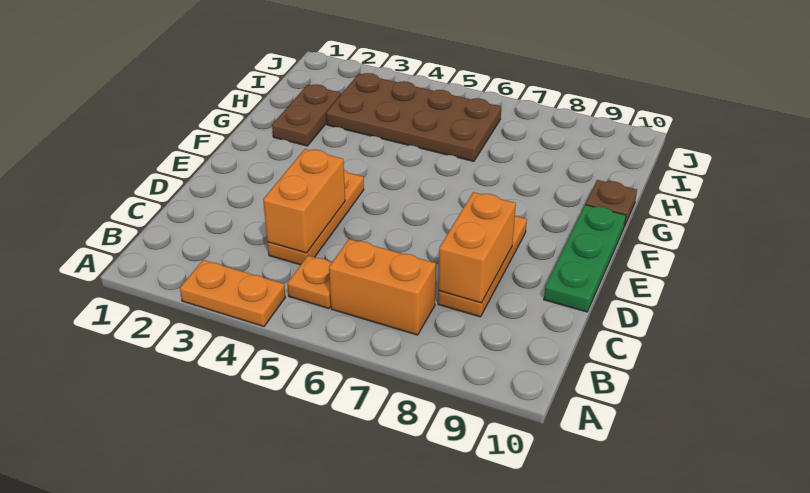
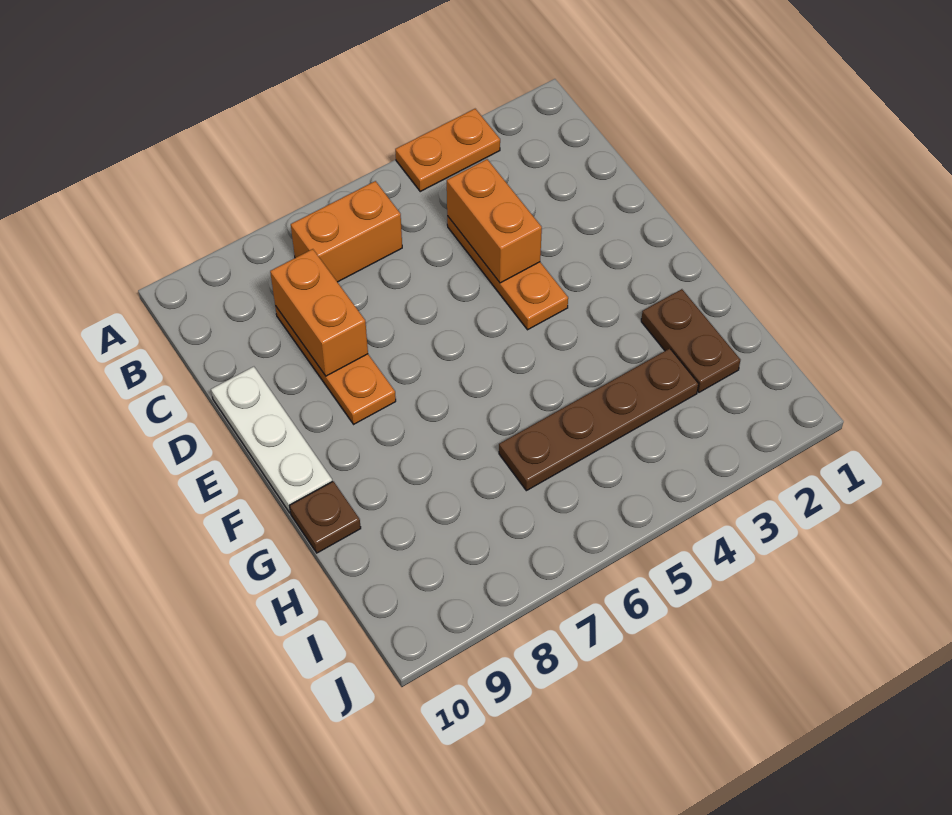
orange plate B5 level 1 -> none
green plate D10:F10 level 1 -> white plate D10:F10 level 1
brown plate H3:I6 level 1 -> brown plate H3:H6 level 1

